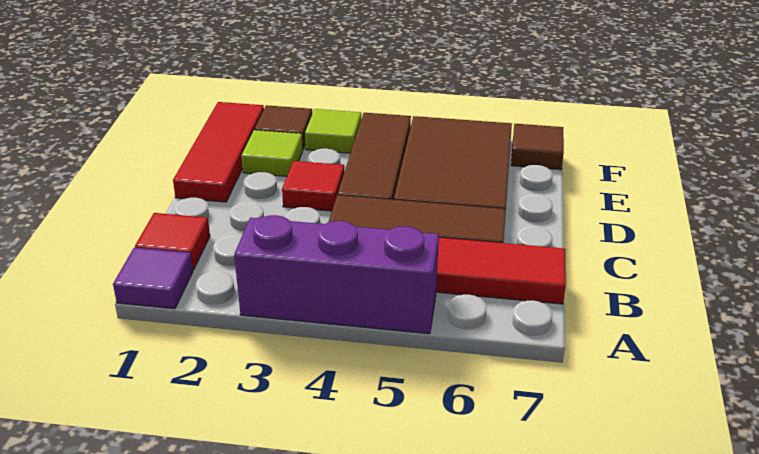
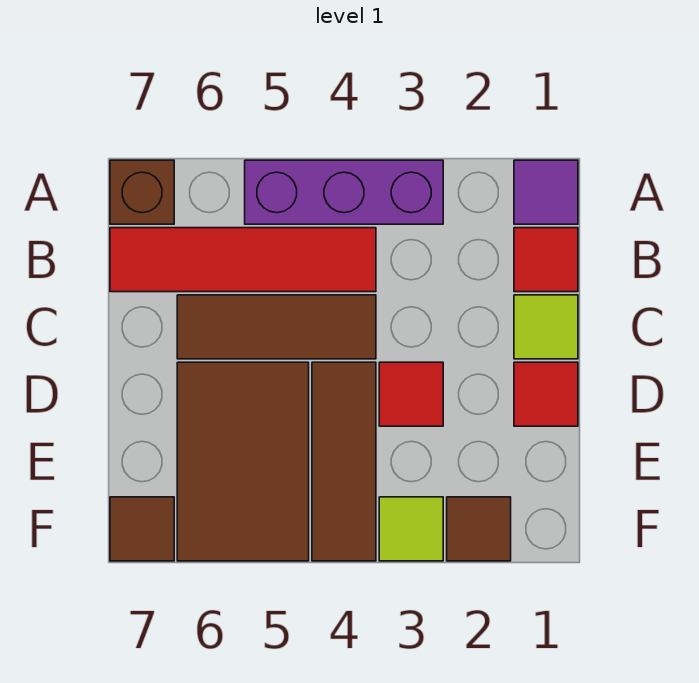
none -> brown brick A7 level 1
red tile D1:F1 level 1 -> red tile D1 level 1
lime tile E2 level 1 -> lime tile C1 level 1

